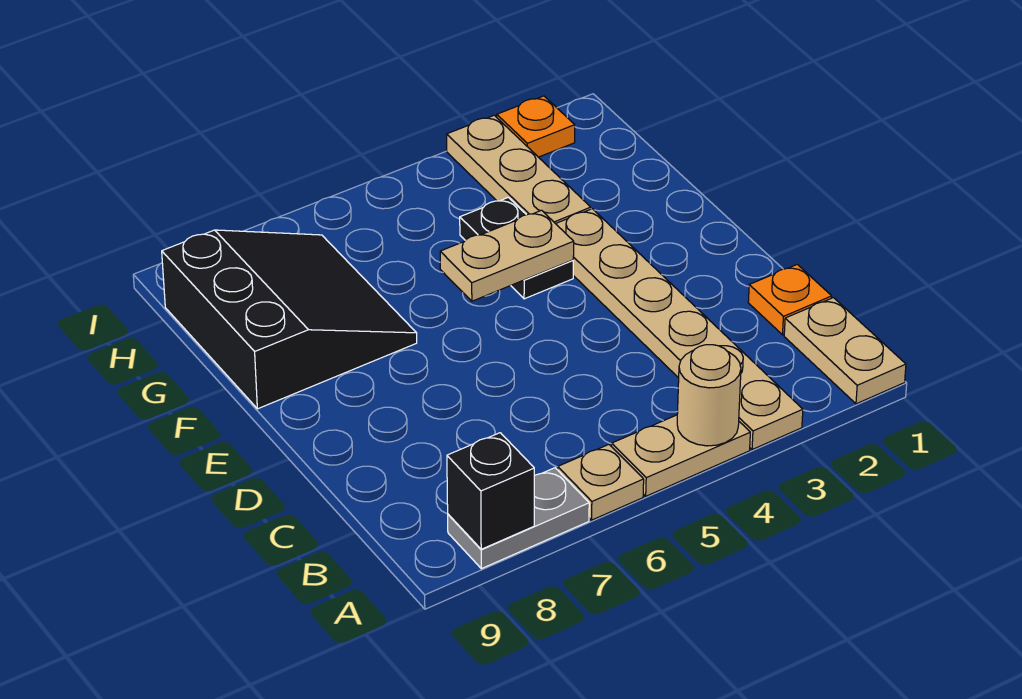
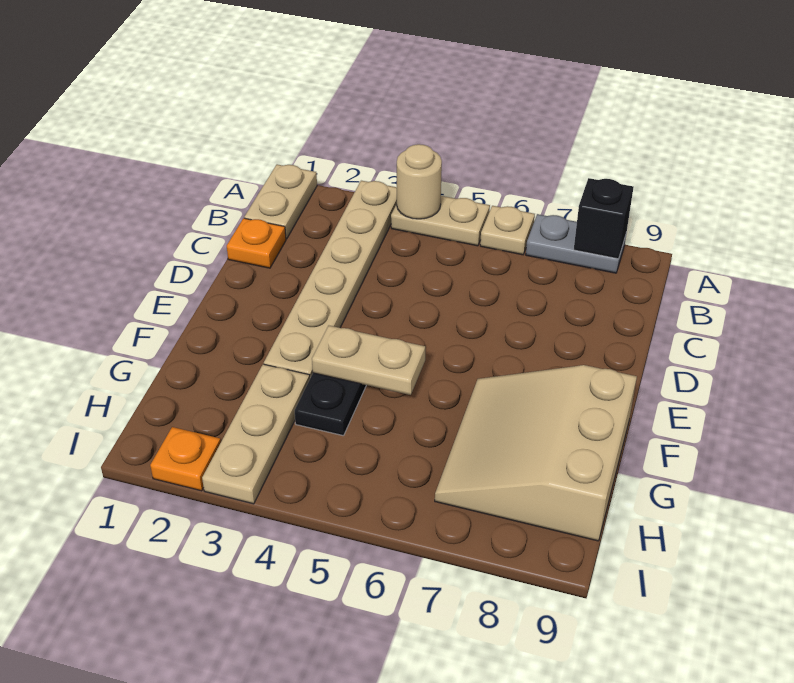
black slope F7:H9 level 1 top 9 -> tan slope F7:H9 level 1 top 9

